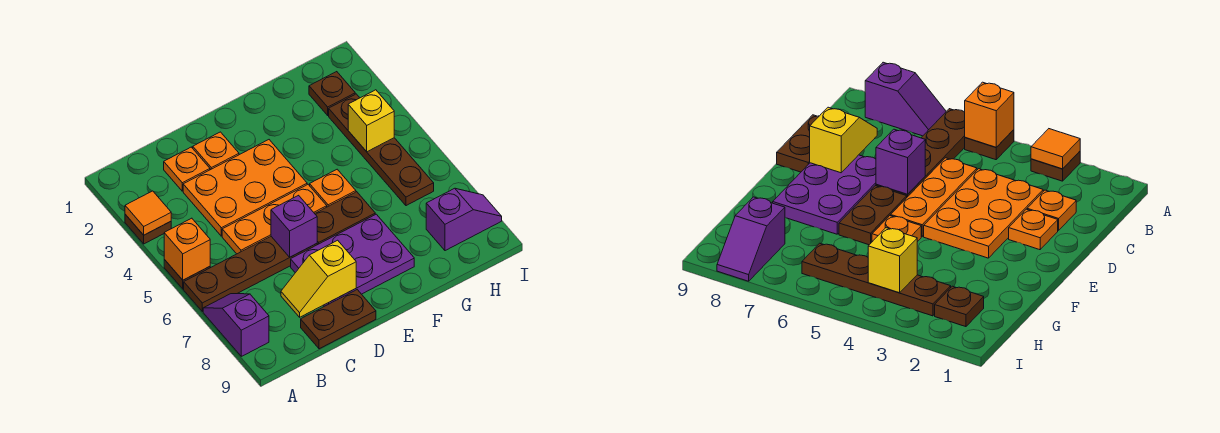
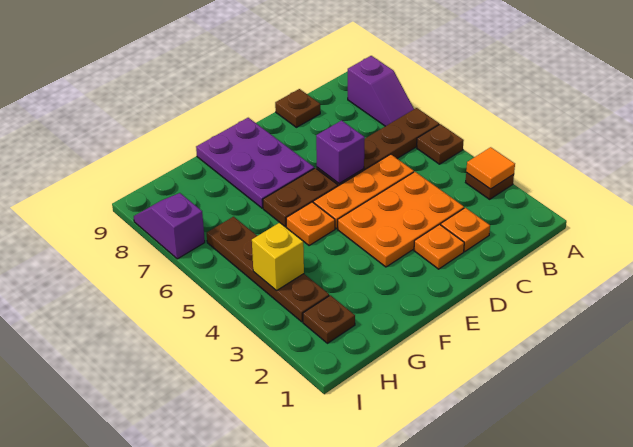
orange brick A5 level 2 -> none
yellow slope C8:D8 level 2 top D -> none
brown plate C9:D9 level 1 -> brown plate C9 level 1
purple plate D7:F8 level 1 -> purple plate E7:F9 level 1
purple slope H8:I8 level 1 top H -> purple slope I7:I8 level 1 top 7

